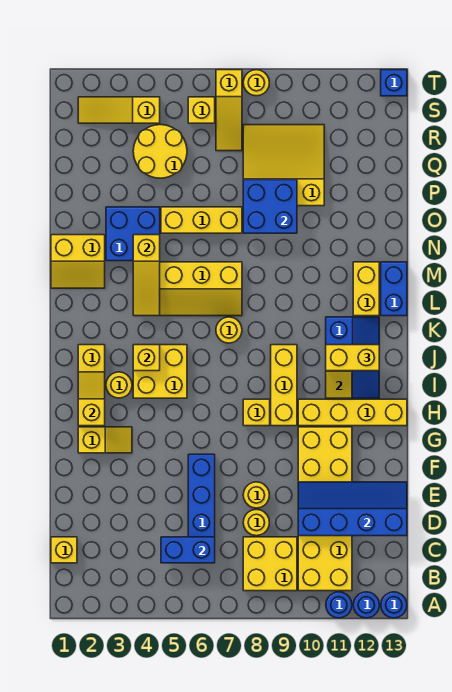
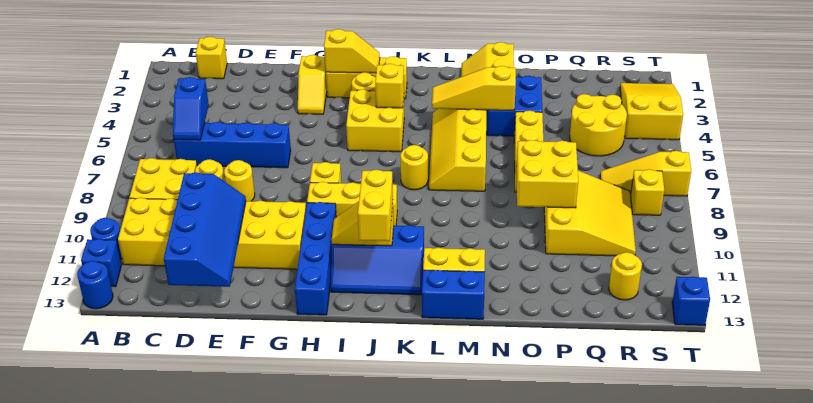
blue round brick A12 level 1 -> blue brick A12 level 1
blue brick C5:C6 level 2 -> blue slope C5:C6 level 2 top 5
yellow brick H10:H13 level 1 -> blue brick H10:H13 level 1
blue brick O8:P9 level 2 -> yellow brick O8:P9 level 2
yellow slope S2:S4 level 1 top 4 -> yellow slope S2:T4 level 1 top 4
yellow brick S6 level 1 -> yellow brick S8 level 1
yellow round brick T8 level 1 -> yellow round brick R12 level 1

